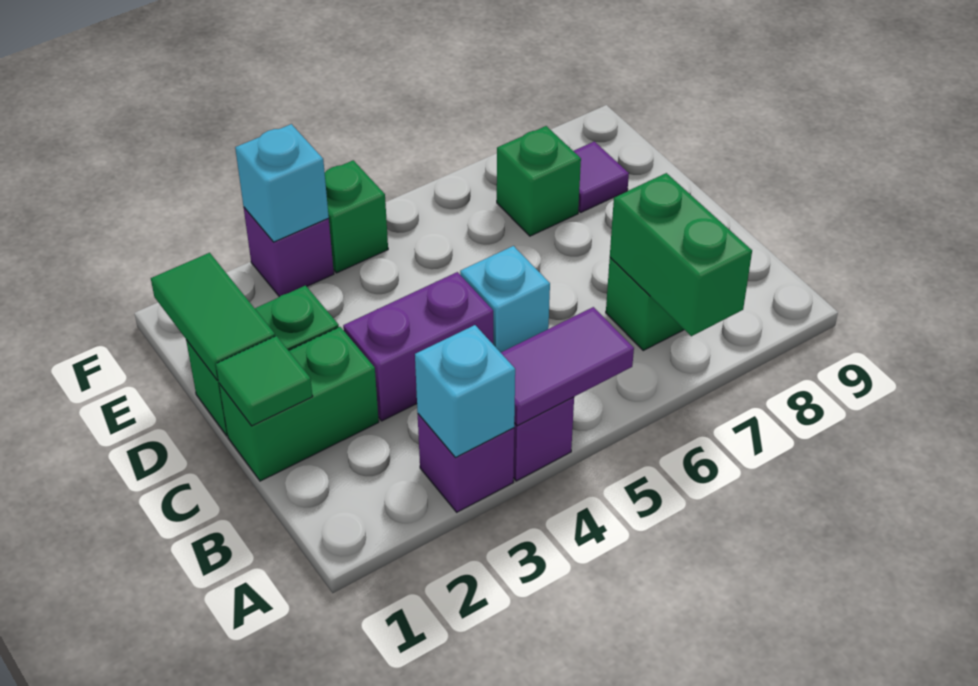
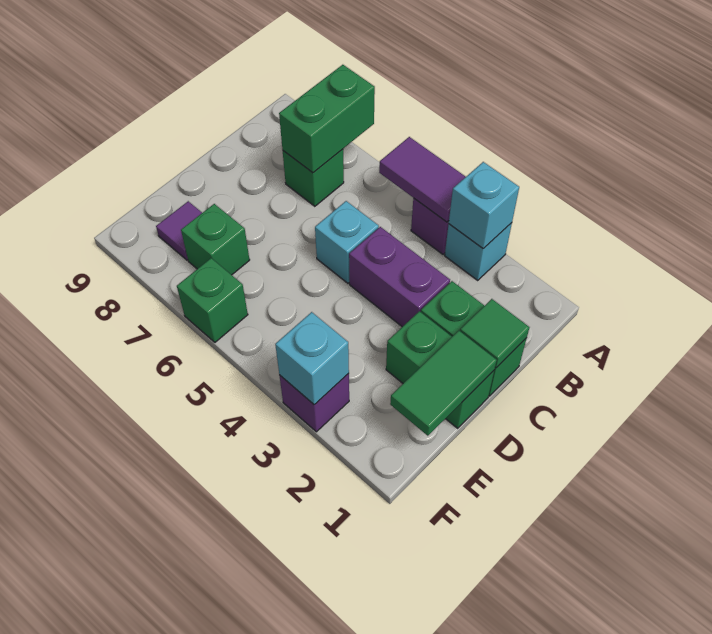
purple brick A3 level 1 -> cyan brick A3 level 1
green brick F4 level 1 -> green brick F6 level 1

